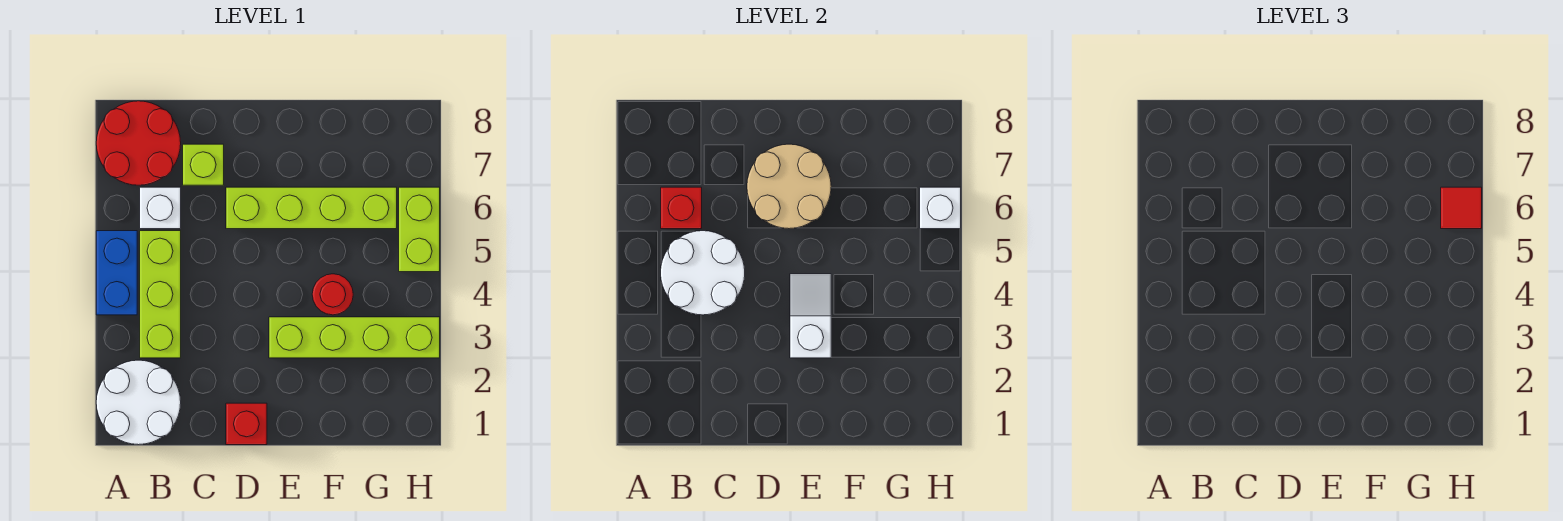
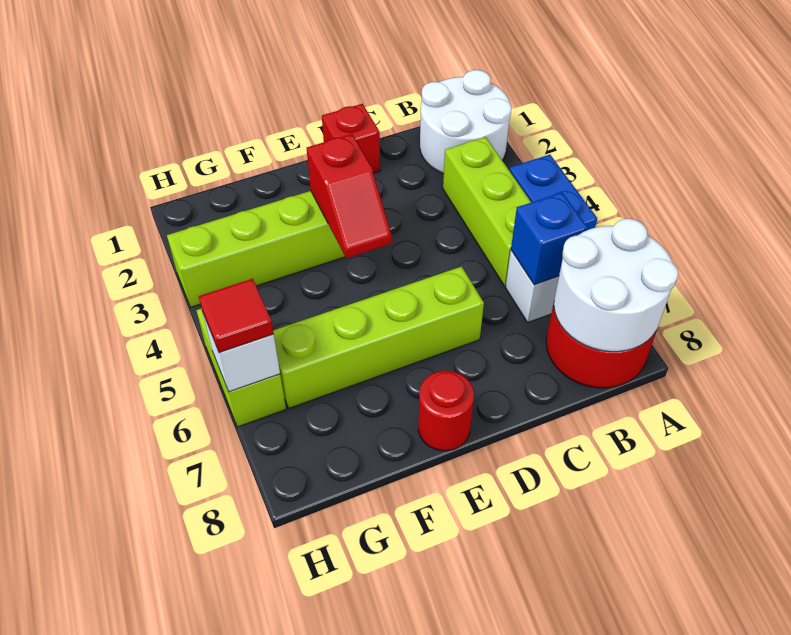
white round brick B4:C5 level 2 -> white round brick A7:B8 level 2
red brick B6 level 2 -> blue brick B6 level 2
lime brick C7 level 1 -> none
tan round brick D6:E7 level 2 -> none
white slope E3:E4 level 2 top 3 -> red slope E3:E4 level 2 top 3
red round brick F4 level 1 -> red round brick E8 level 1

